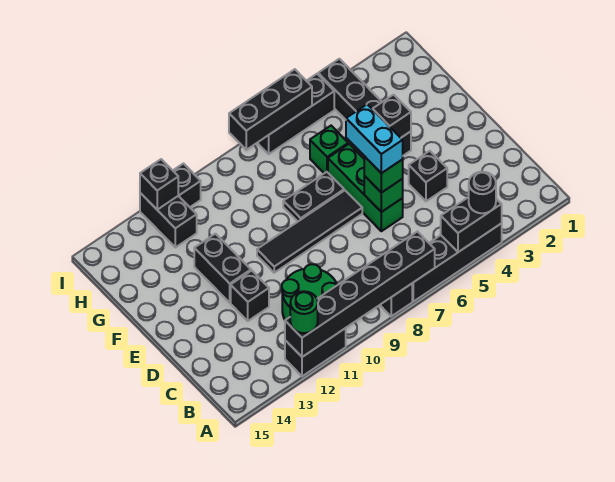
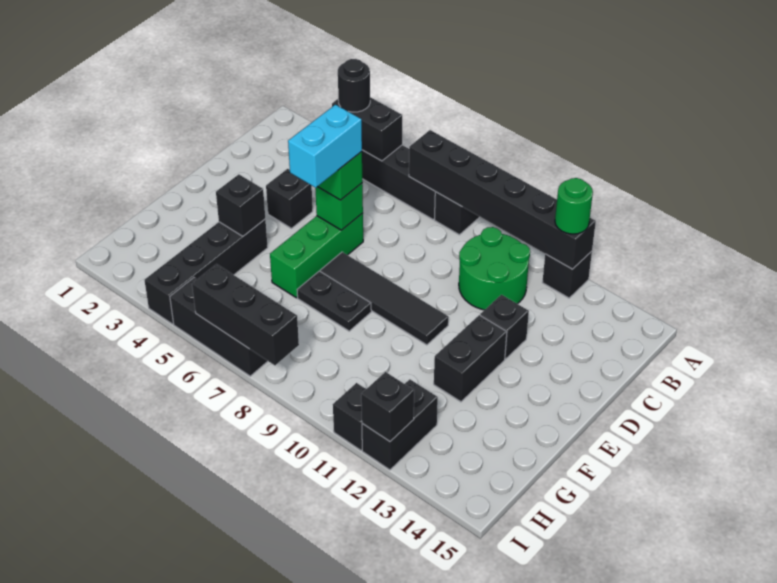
black brick A11:A12 level 1 -> black brick A12 level 1
green brick G6 level 1 -> none

